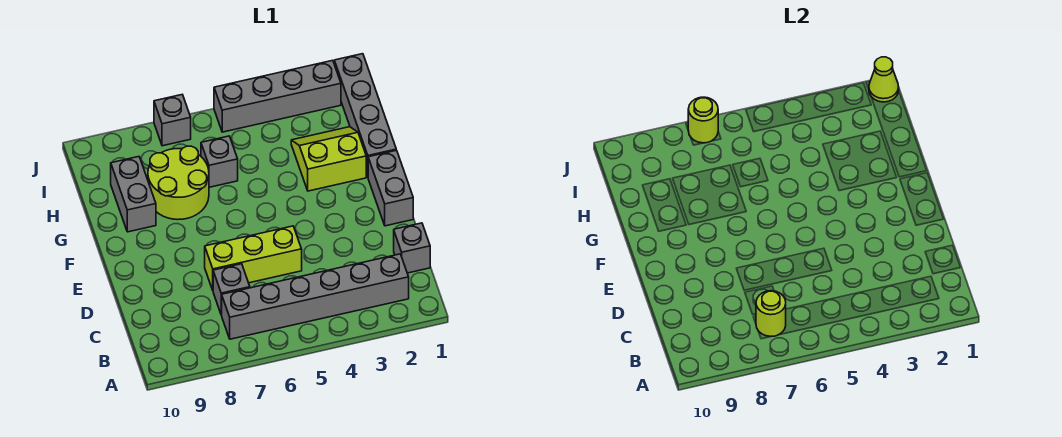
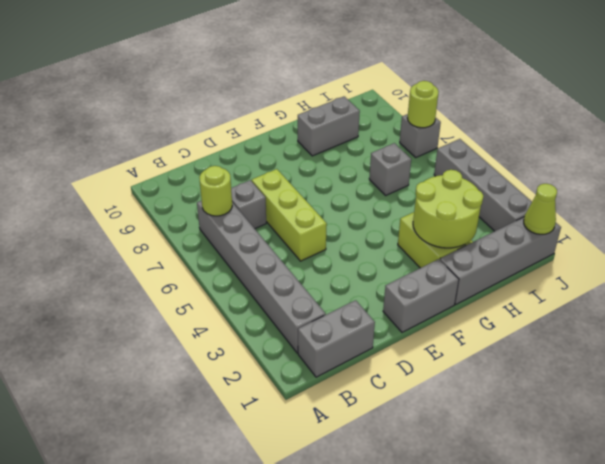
grey brick C1 level 1 -> grey brick B1:C1 level 1
lime round brick G7:H8 level 1 -> lime round brick G2:H3 level 2

